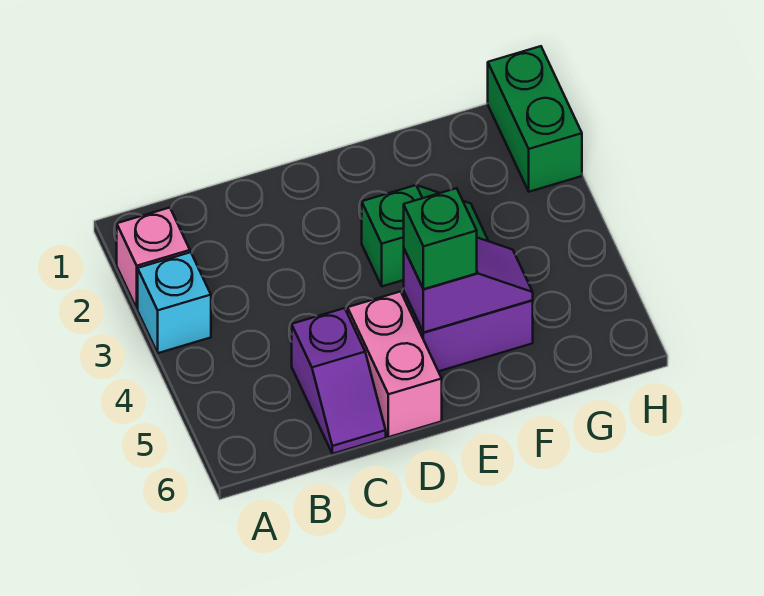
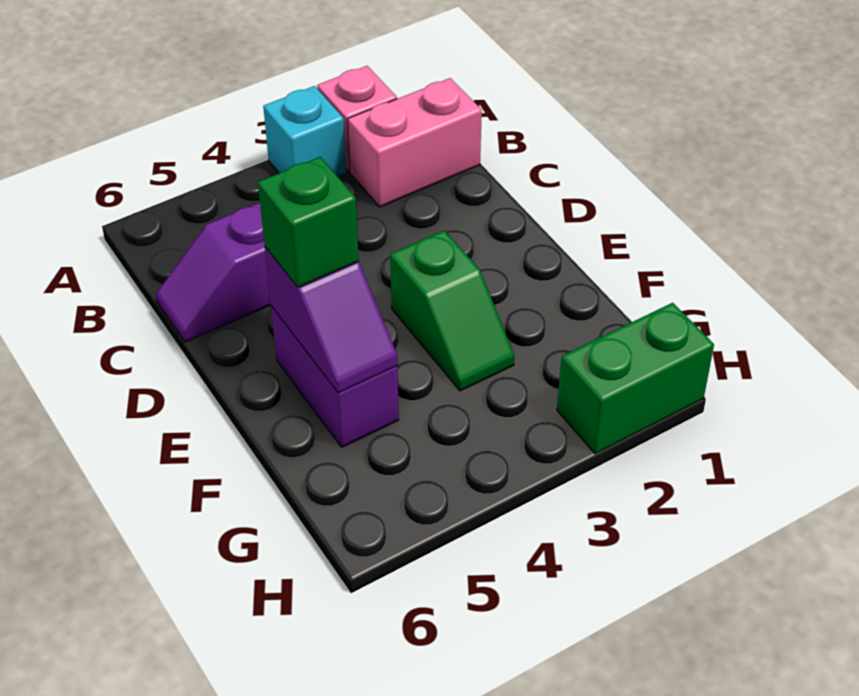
pink brick D5:D6 level 1 -> pink brick B1:B2 level 1

